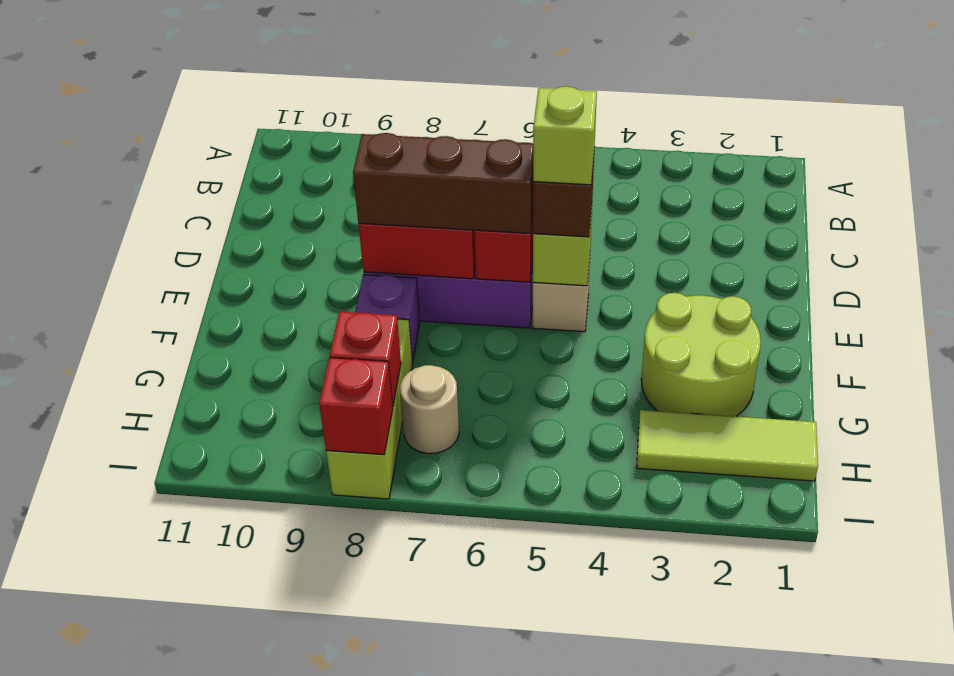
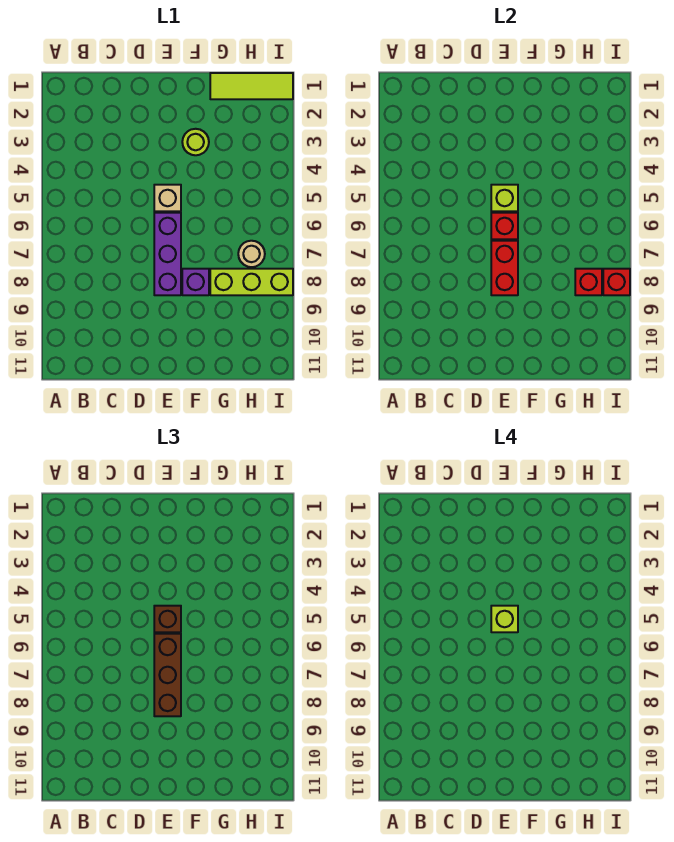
lime round brick F2:G3 level 1 -> lime round brick F3 level 1
lime tile H1:H3 level 1 -> lime tile G1:I1 level 1

